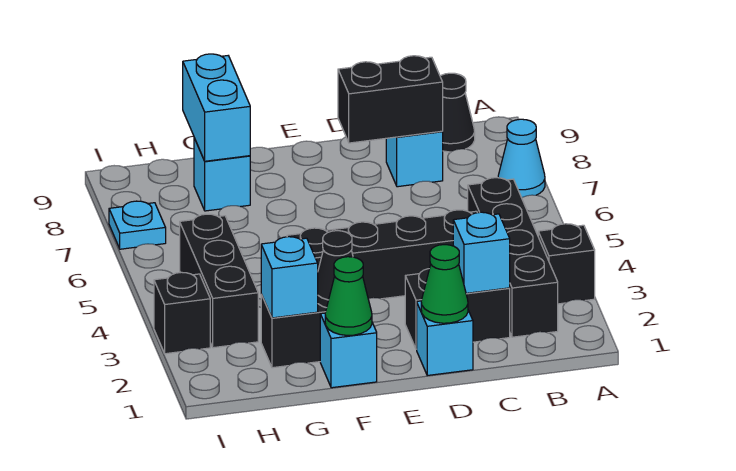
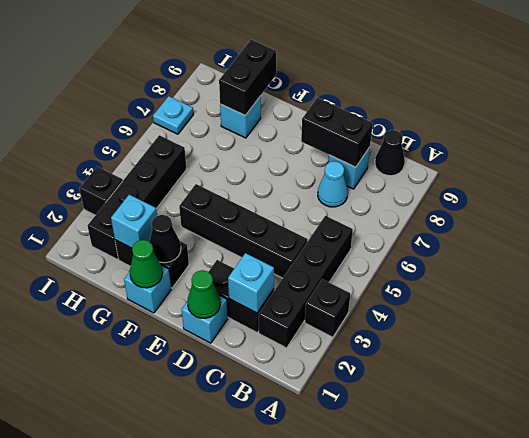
cyan cone A7 level 1 -> cyan cone C7 level 1
cyan brick G8:G9 level 2 -> black brick G8:G9 level 2
black brick H3:H5 level 1 -> black brick H2:H5 level 1

